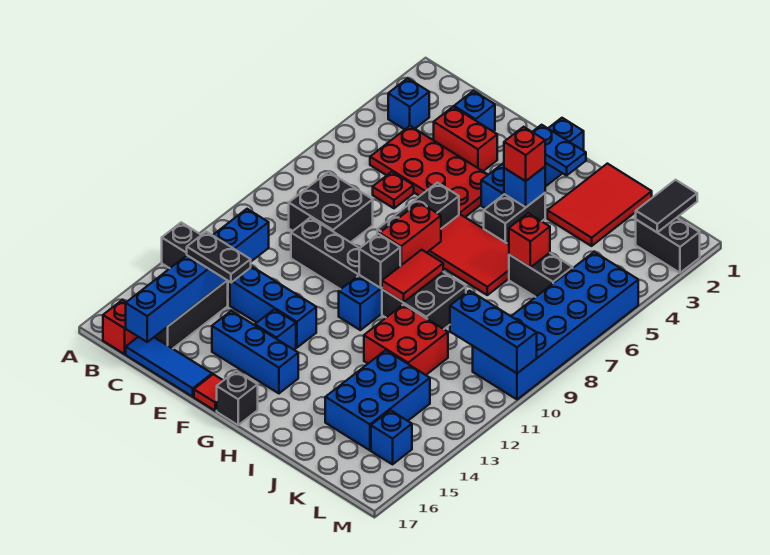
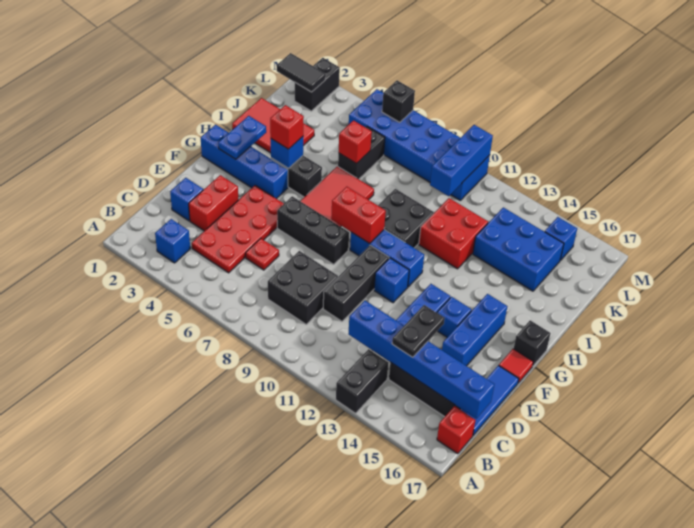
none -> blue brick F11 level 1
black brick G10 level 2 -> black brick M6 level 2
red tile H9:H10 level 2 -> none

